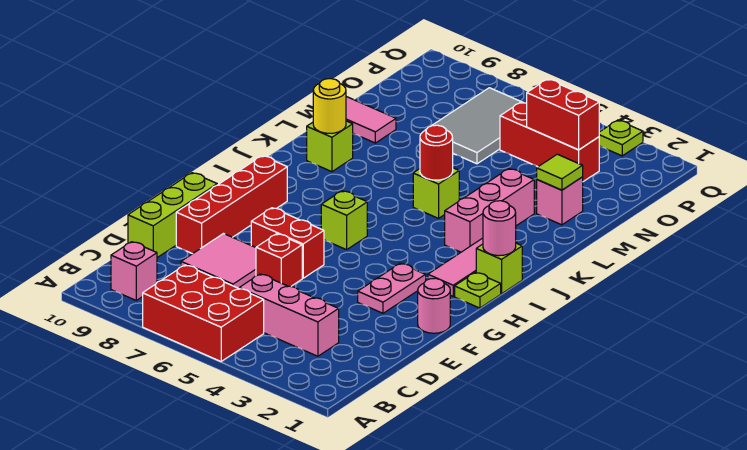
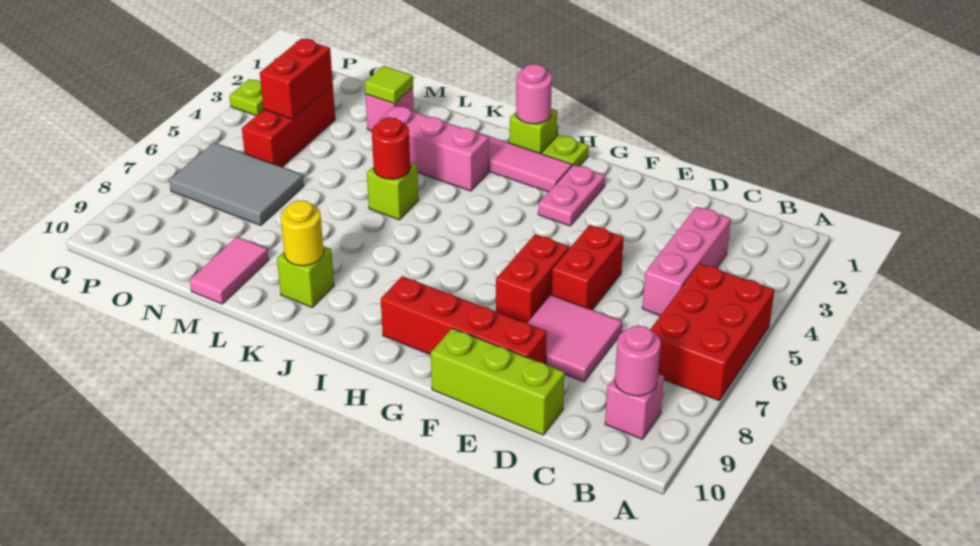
red brick E6 level 1 -> red brick E5:E6 level 1
pink round brick F1 level 1 -> pink round brick B9 level 2
pink plate F3:G3 level 1 -> pink plate G2:G3 level 1
lime brick H6 level 1 -> none

